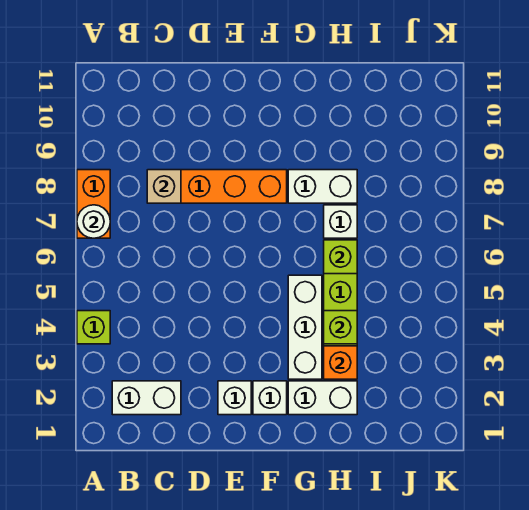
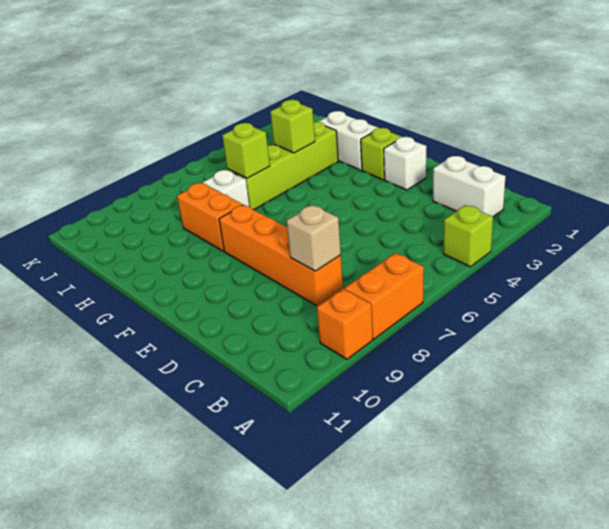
white round brick A7 level 2 -> none
white brick F2 level 1 -> lime brick F2 level 1
white brick G3:G5 level 1 -> none
white brick G8:H8 level 1 -> orange brick G8:H8 level 1
orange brick H3 level 2 -> orange brick A9 level 1

